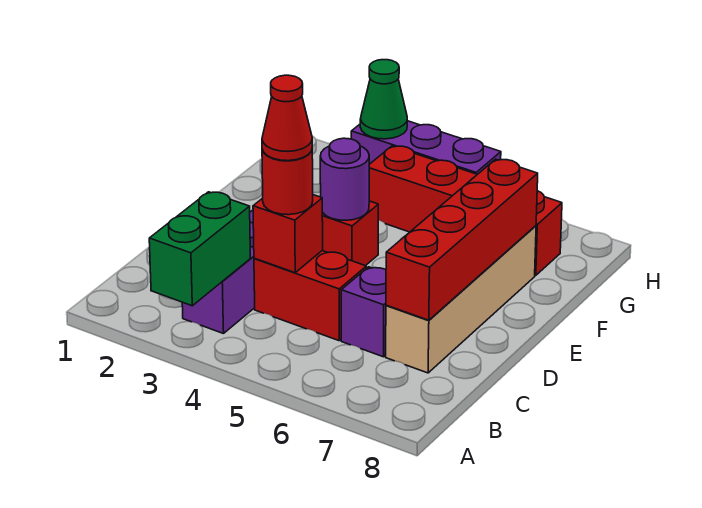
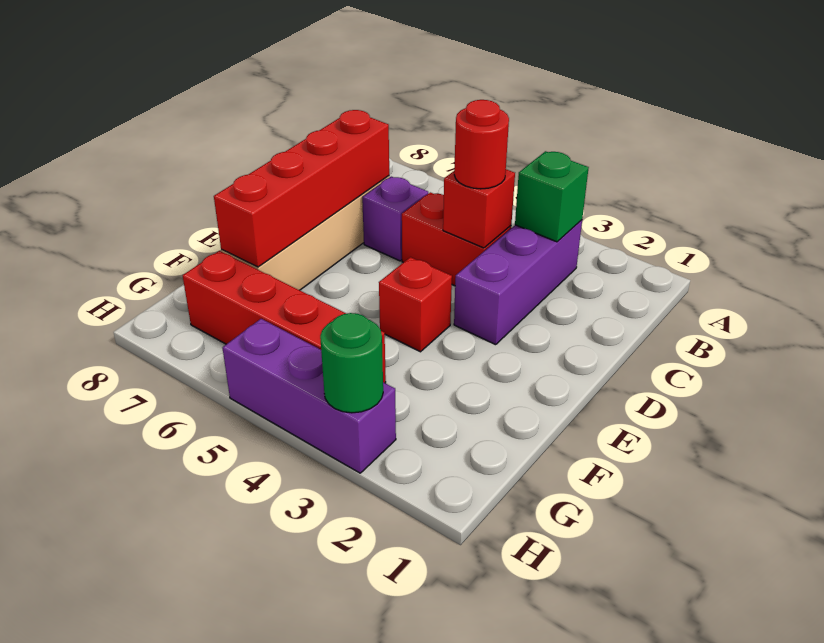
green brick A3:B3 level 2 -> green brick B3 level 2
red cone C4 level 4 -> none
purple round brick E4 level 2 -> none
green cone H3 level 2 -> green round brick H3 level 2

